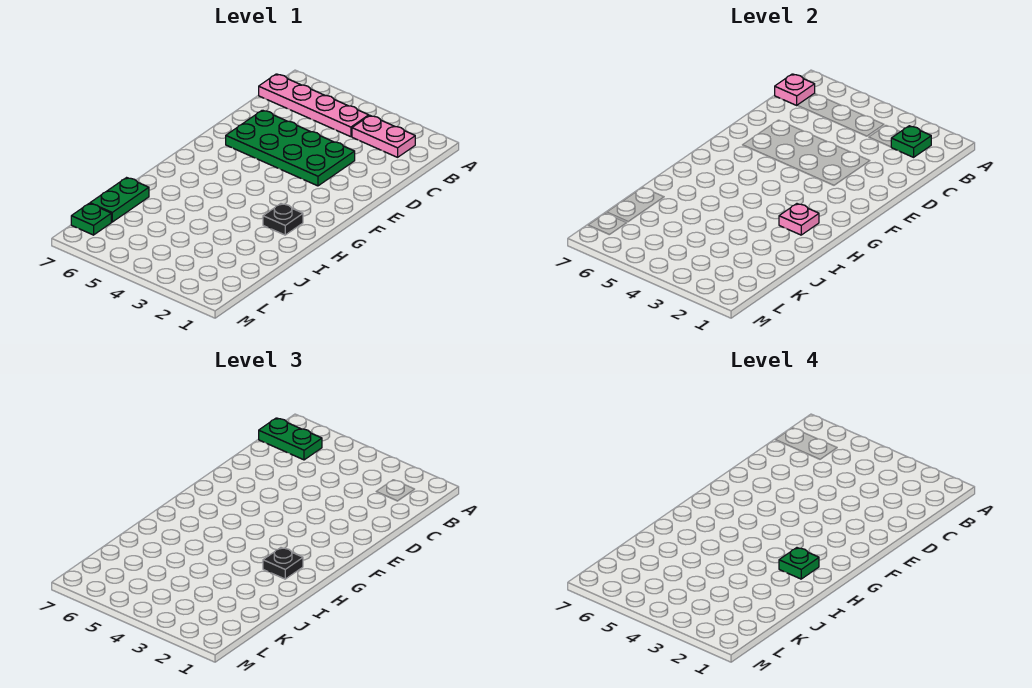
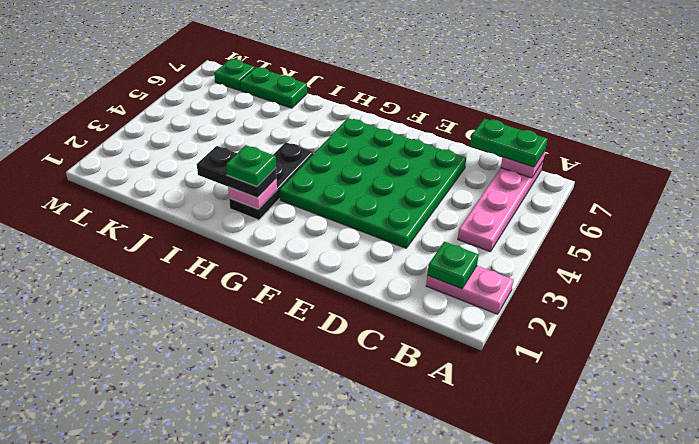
pink plate B2:B3 level 1 -> pink plate A2:B2 level 1
green plate B6:B7 level 3 -> green plate B7:C7 level 3
green plate D3:E6 level 1 -> green plate D3:G6 level 1
black plate H2 level 1 -> black plate H2:H4 level 1
black plate H2 level 3 -> black plate H2:I2 level 3

